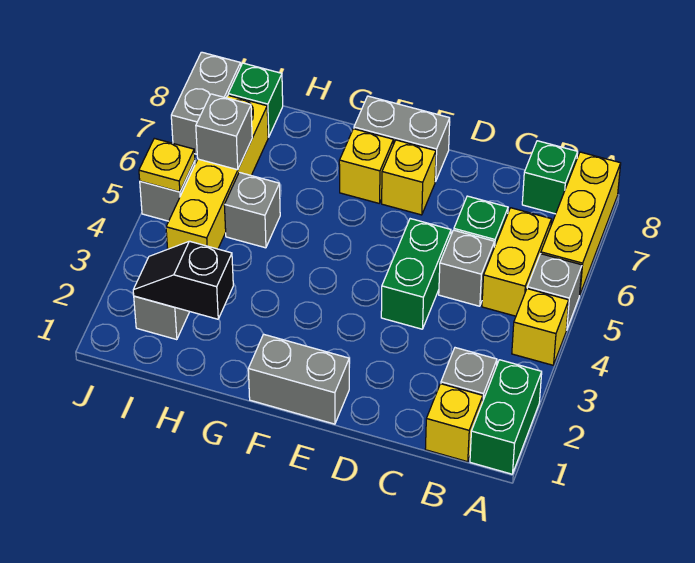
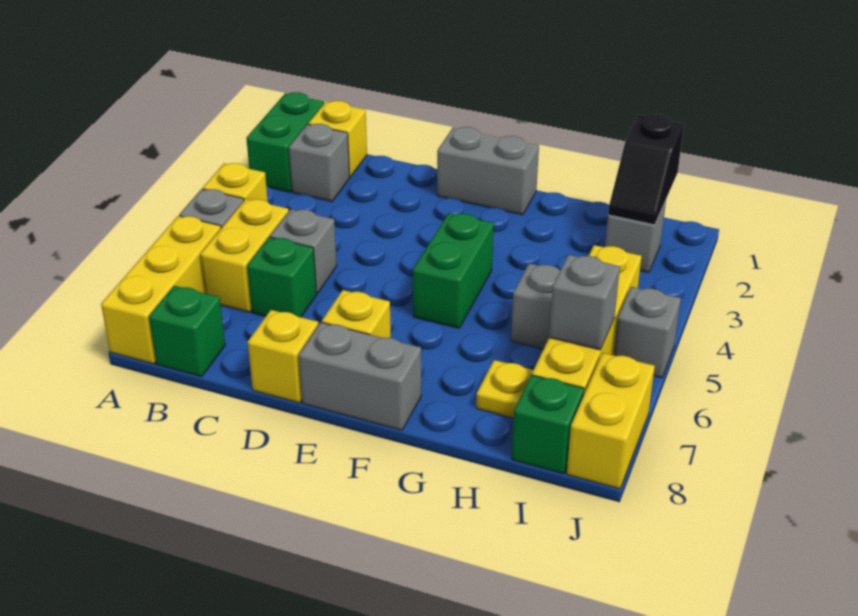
green brick D4:D5 level 1 -> green brick F4:F5 level 1
yellow brick F7 level 1 -> yellow brick D8 level 1
black slope H2:I2 level 2 top H -> black slope I1:I2 level 2 top 1
yellow plate J5 level 2 -> yellow plate H7 level 1
grey brick J7:J8 level 1 -> yellow brick J7:J8 level 1

